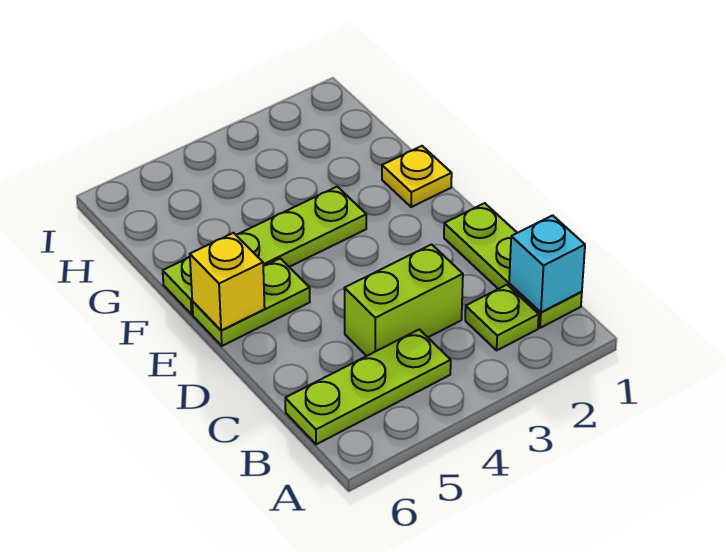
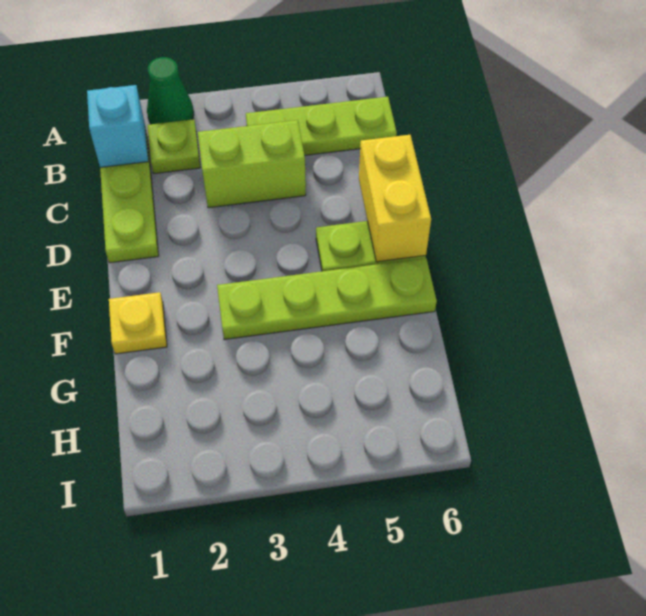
none -> green cone A2 level 1
yellow brick E6 level 2 -> yellow brick D6:E6 level 2

